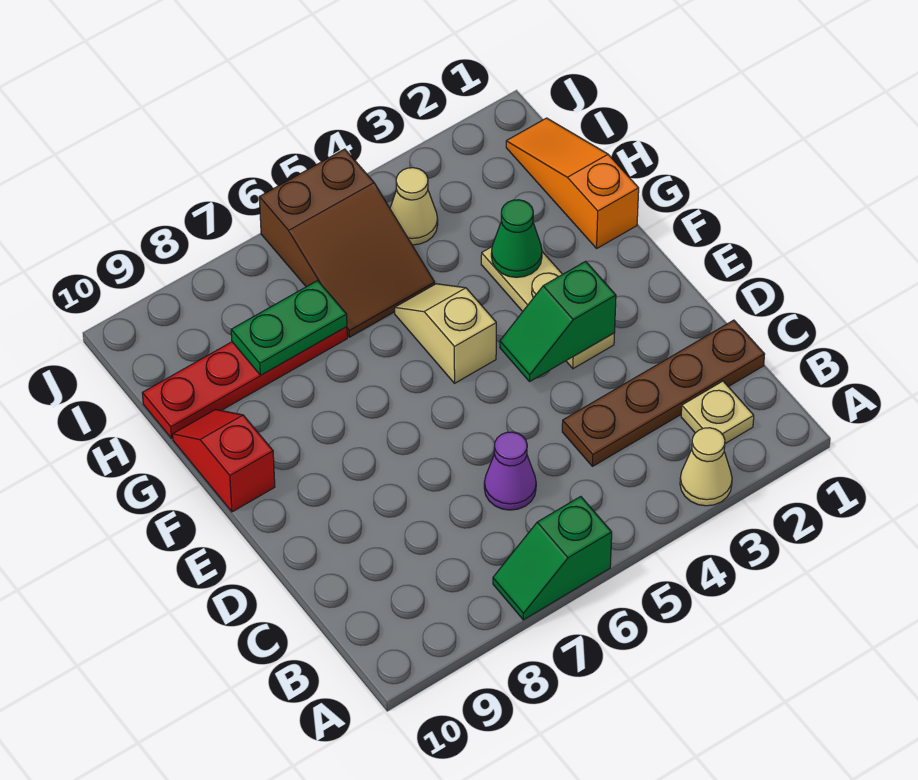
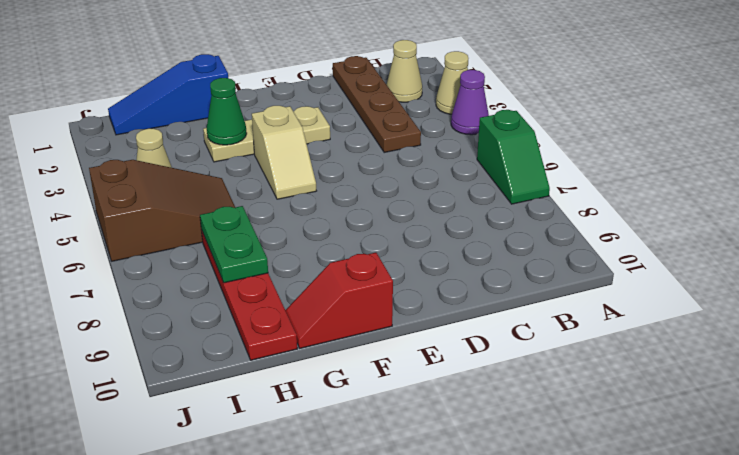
tan plate B2 level 1 -> tan cone B2 level 1
purple cone C6 level 1 -> purple cone A4 level 1
green slope E3:E4 level 2 top 3 -> none
tan slope F5:G5 level 1 top F -> tan slope F4:F5 level 1 top 4
orange slope G1:I1 level 1 top G -> blue slope G1:I1 level 1 top G

